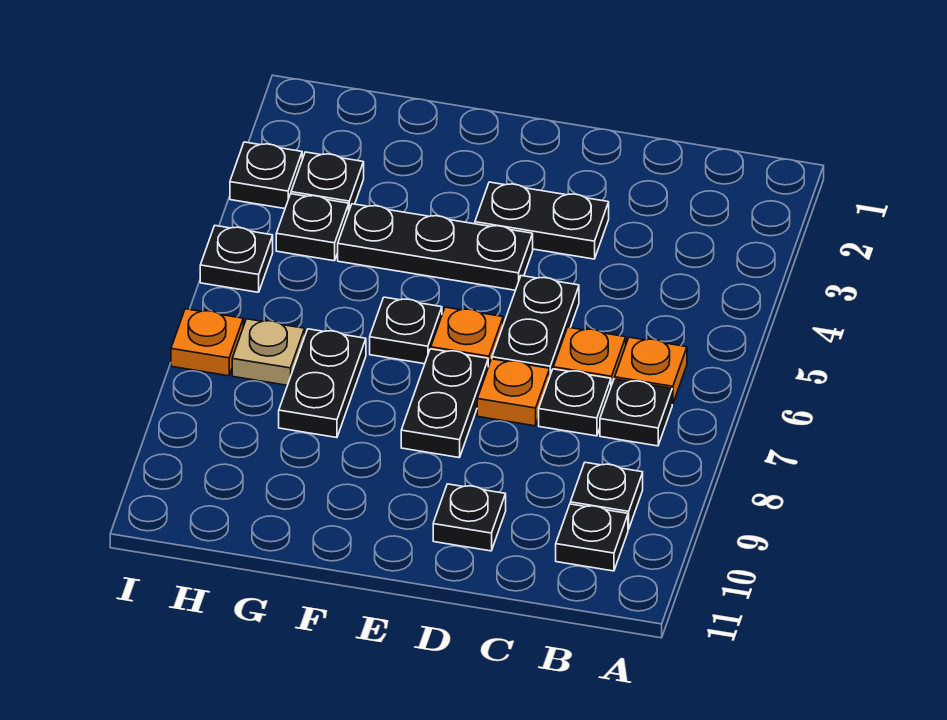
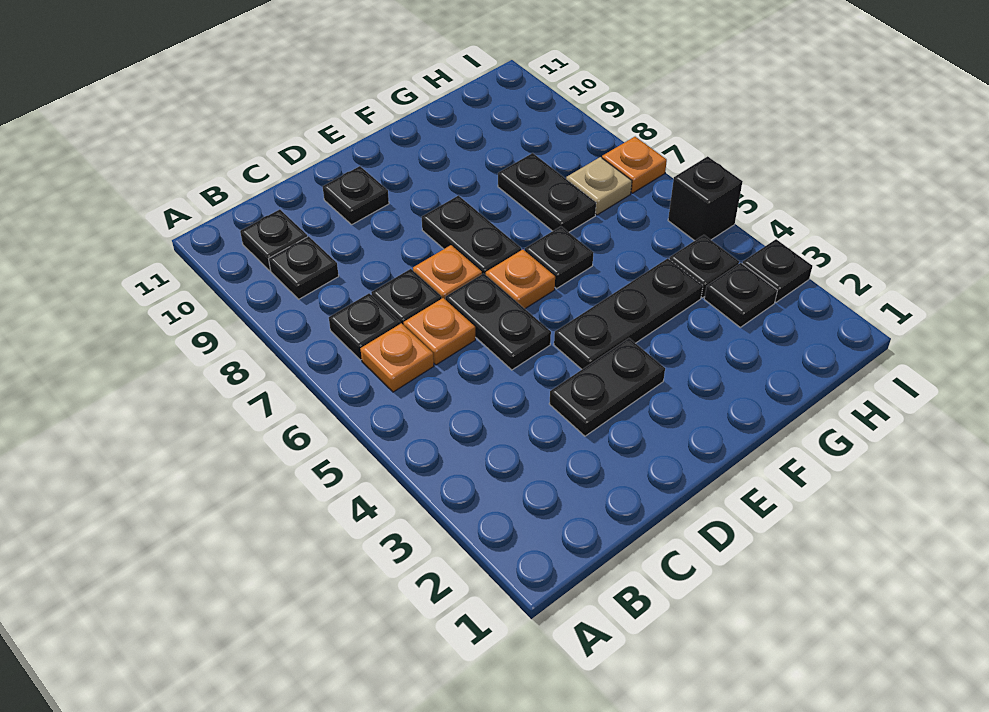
black plate I5 level 1 -> black brick I5 level 1

